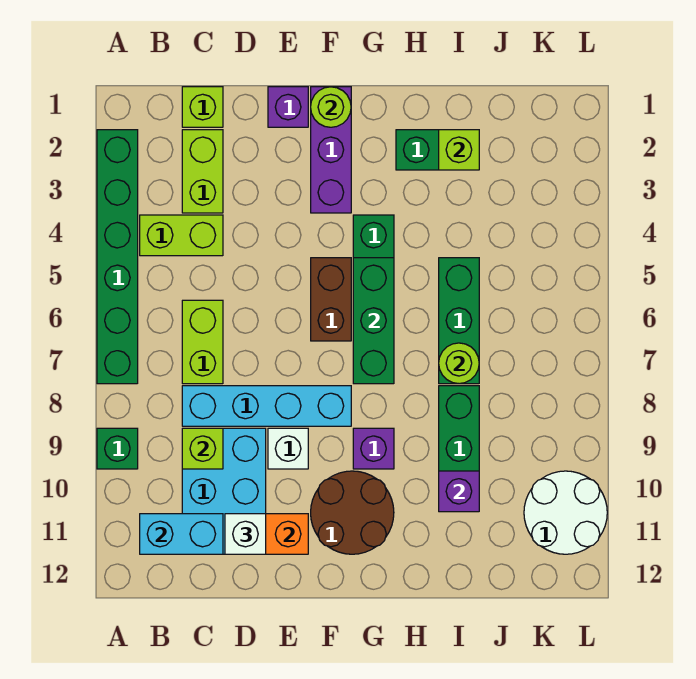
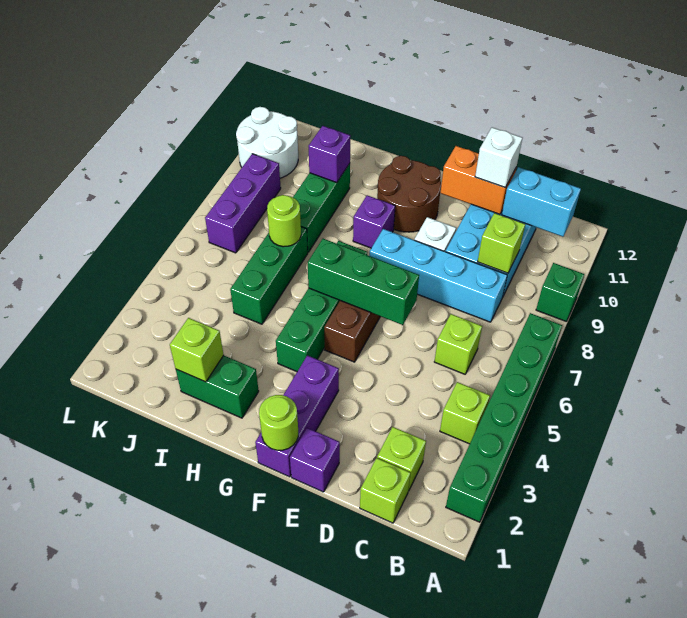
lime brick B4:C4 level 1 -> lime brick B4 level 1
lime brick C2:C3 level 1 -> lime brick C2 level 1
lime brick C6:C7 level 1 -> lime brick C6 level 1
green brick G5:G7 level 2 -> green brick E6:G6 level 2
none -> purple brick K7:K9 level 1

